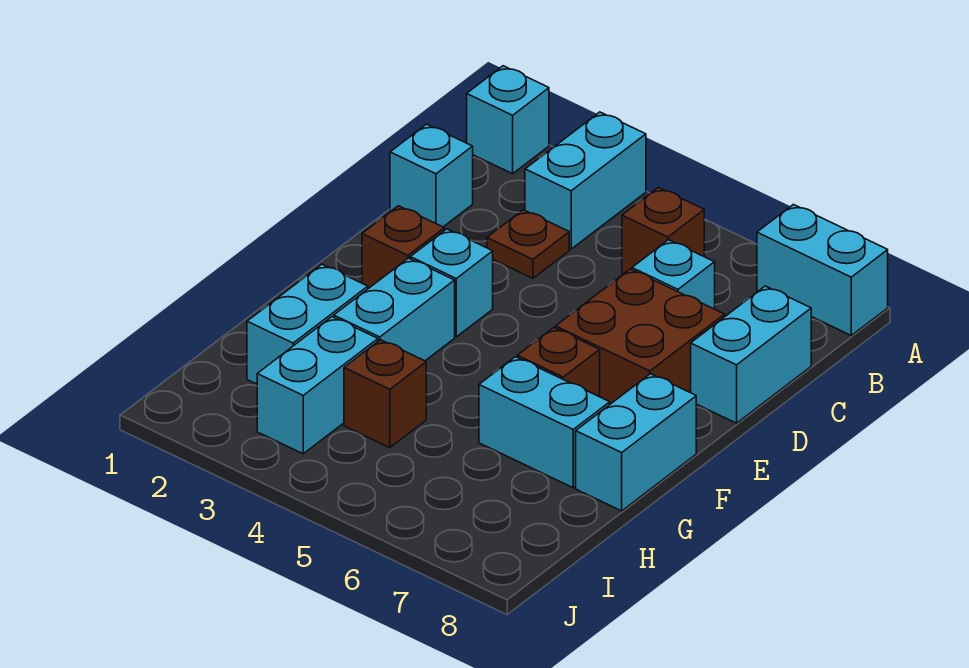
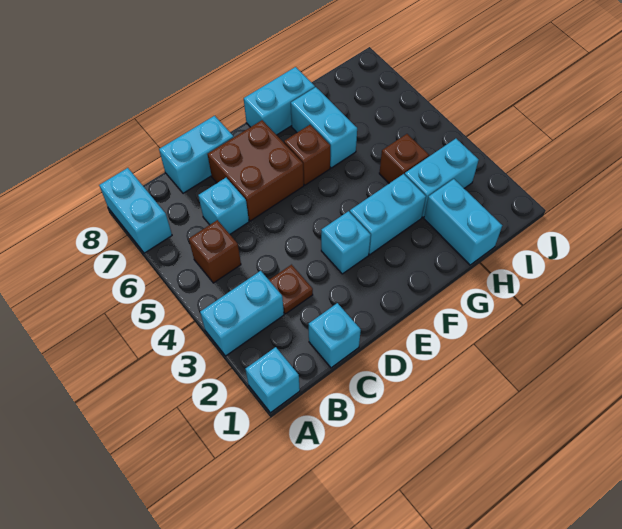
brown brick E2 level 1 -> none
cyan brick G2:H2 level 1 -> cyan brick H1:H2 level 1

